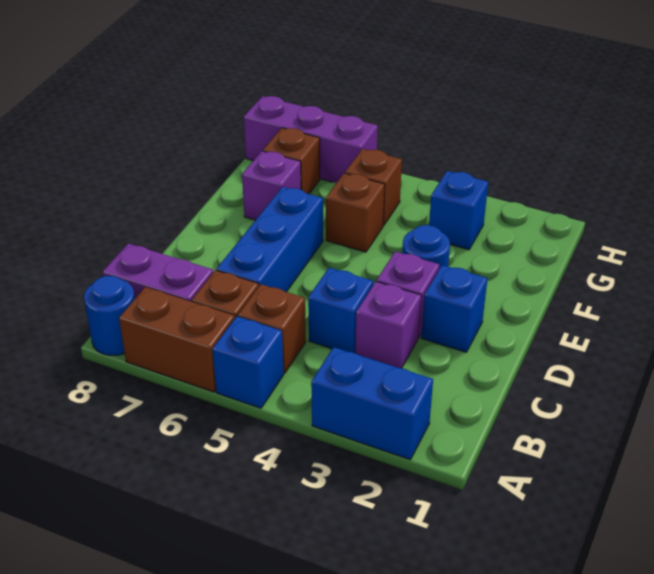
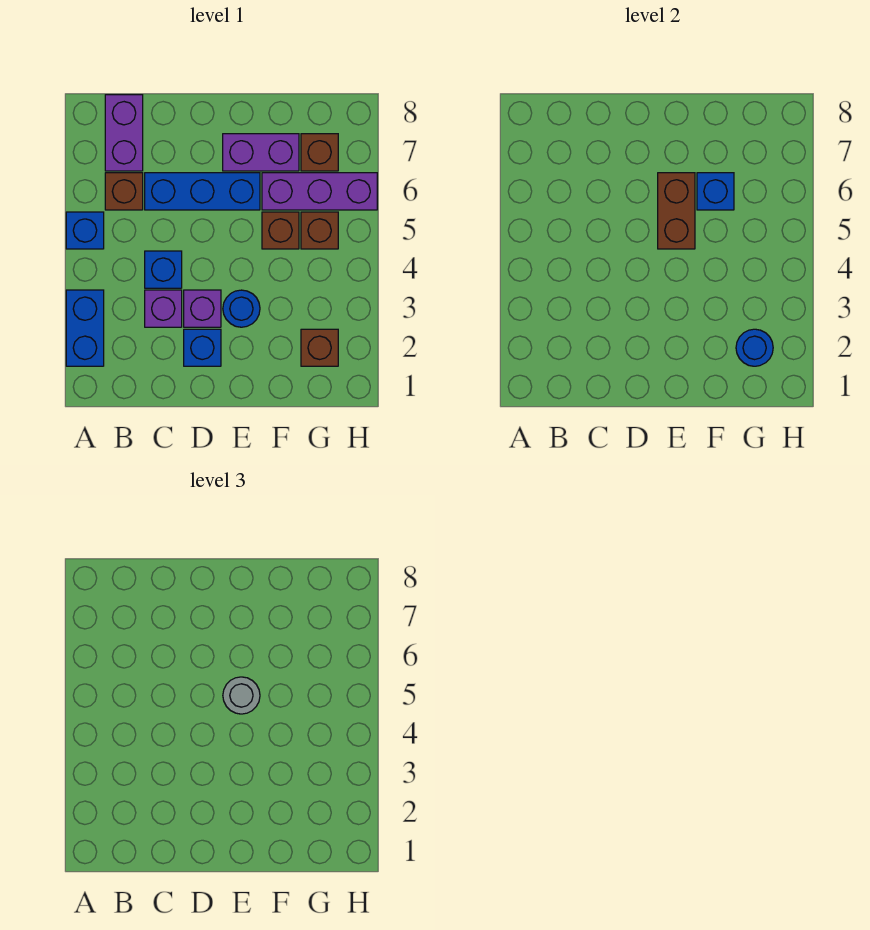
brown brick A6:A7 level 1 -> brown brick E5:E6 level 2
blue round brick A8 level 1 -> blue round brick G2 level 2
brown brick B5 level 1 -> brown brick G2 level 1
none -> grey round brick E5 level 3
purple brick F7 level 1 -> purple brick E7:F7 level 1
blue brick G3 level 1 -> blue brick F6 level 2
purple brick H6:H8 level 1 -> purple brick F6:H6 level 1

